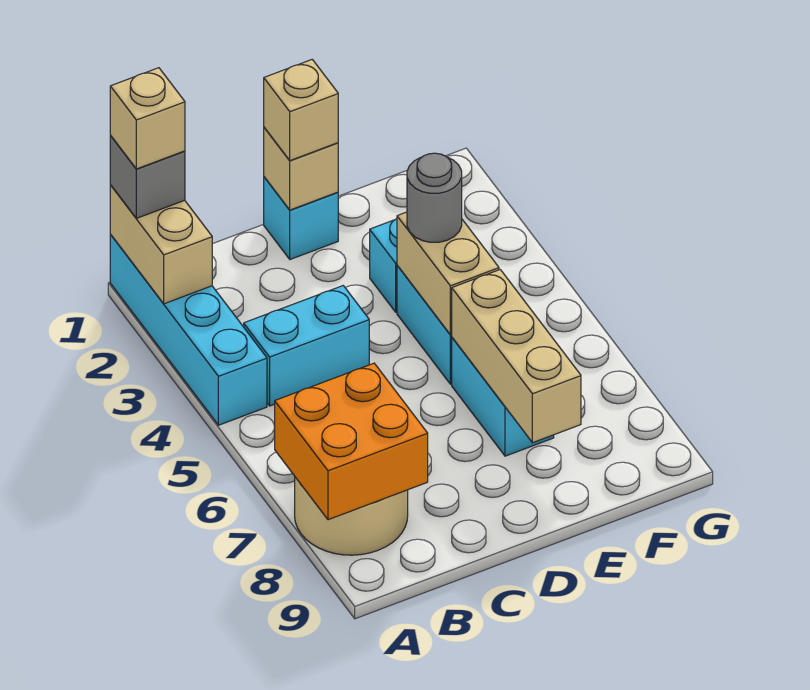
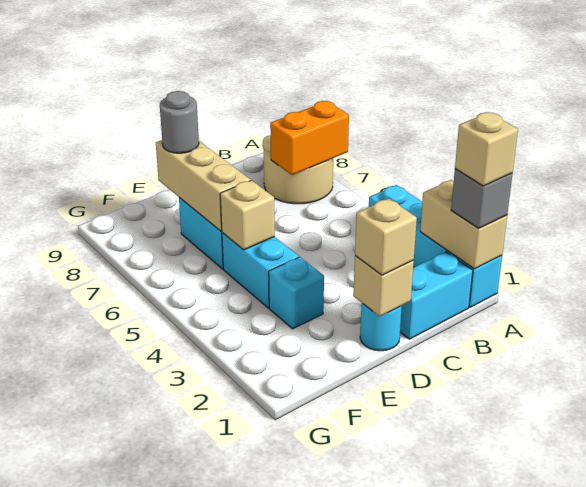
orange brick A7:B8 level 2 -> orange brick A7:B7 level 2
cyan brick B4:C4 level 1 -> cyan brick B1:C1 level 1
cyan brick D1 level 1 -> cyan round brick D1 level 1
tan brick E4:E5 level 2 -> tan brick E5 level 2
grey round brick E4 level 3 -> grey round brick E8 level 3

